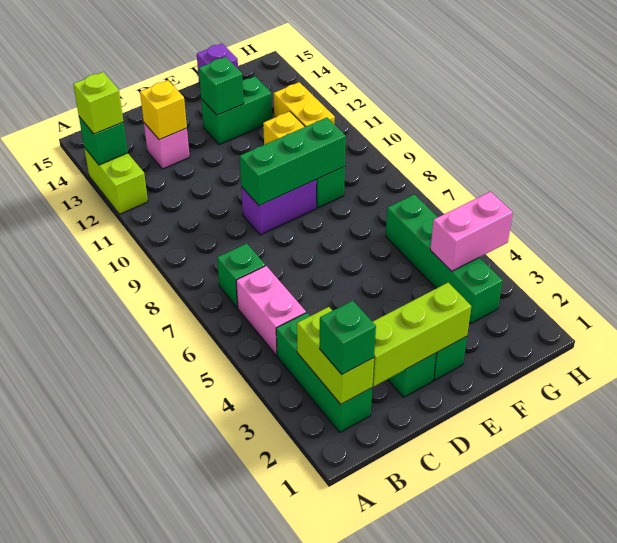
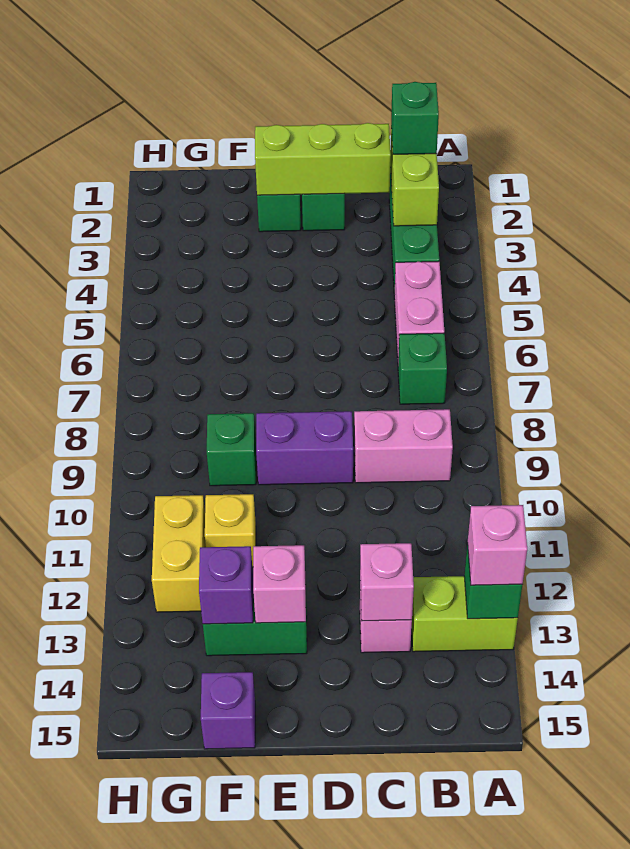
lime brick A12:A13 level 1 -> lime brick A13:B13 level 1
lime brick A13 level 3 -> pink brick A13 level 3
yellow brick C13 level 2 -> pink brick C13 level 2
green brick D9:F9 level 2 -> none
green brick E13 level 2 -> pink brick E13 level 2
none -> purple brick F13 level 2
green brick G3:G6 level 1 -> none
pink brick G4:H4 level 2 -> pink brick B9:C9 level 1

